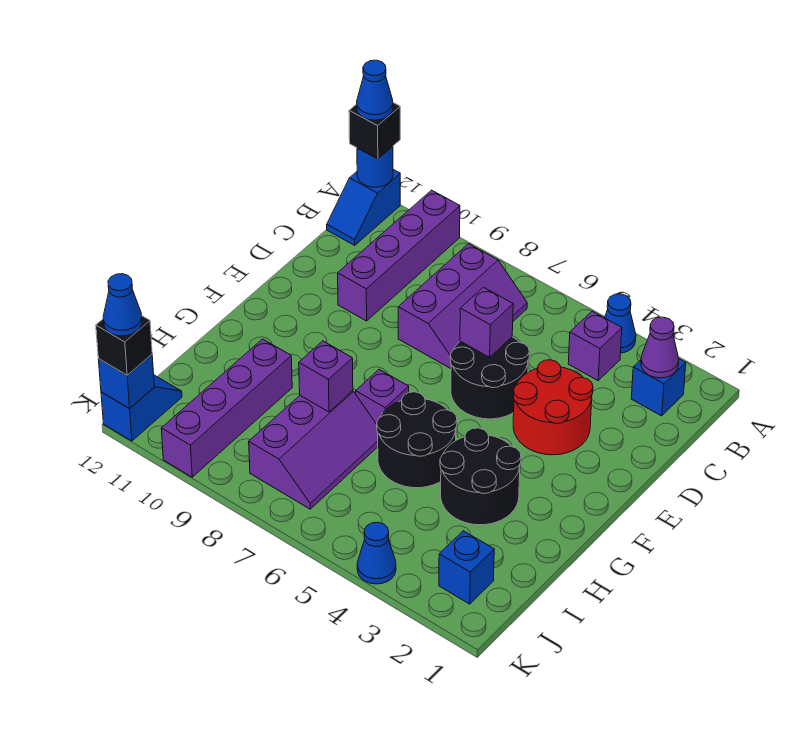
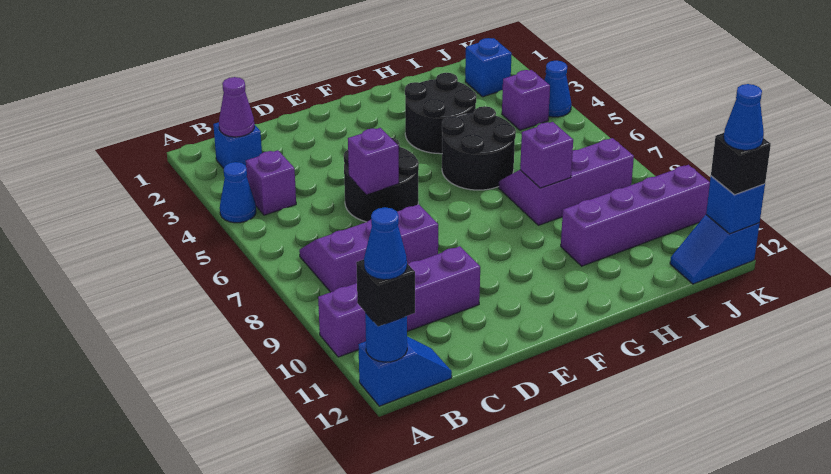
red round brick D3:E4 level 1 -> none
purple brick G7 level 1 -> purple brick J4 level 1

